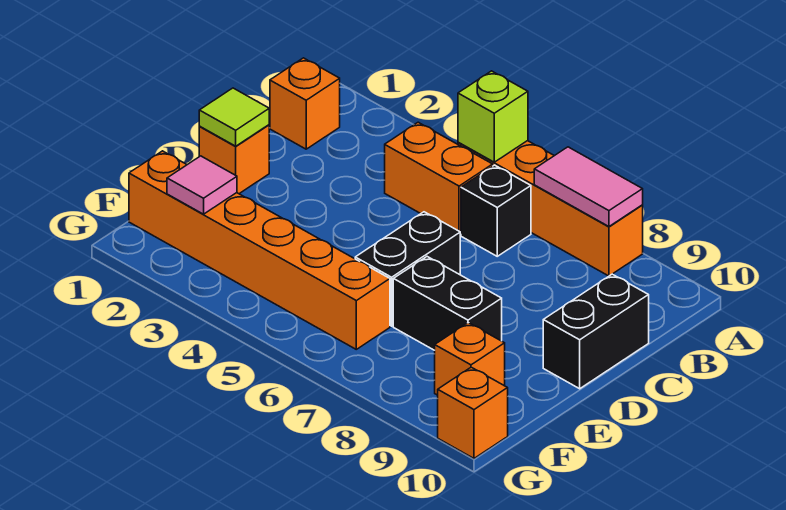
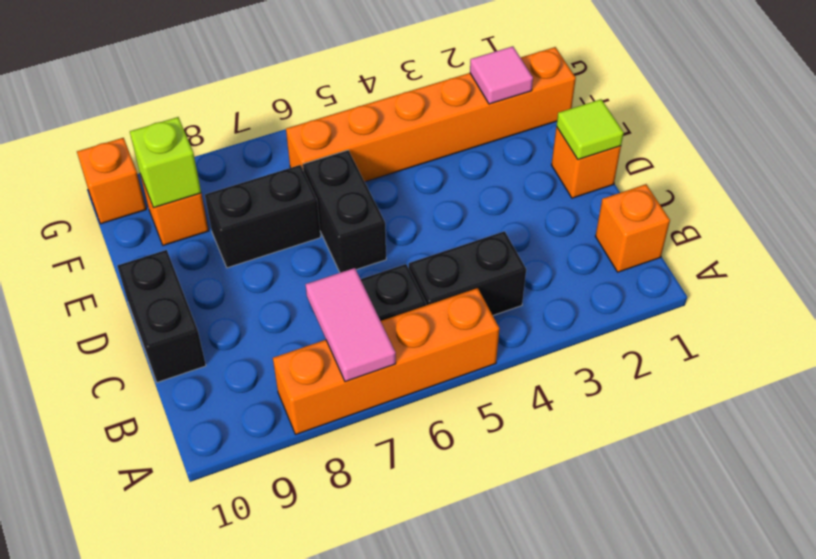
lime brick A5 level 2 -> lime brick F9 level 2
pink tile A7:A8 level 2 -> pink tile A7:B7 level 2
orange brick B4:B5 level 1 -> black brick B4:B5 level 1

